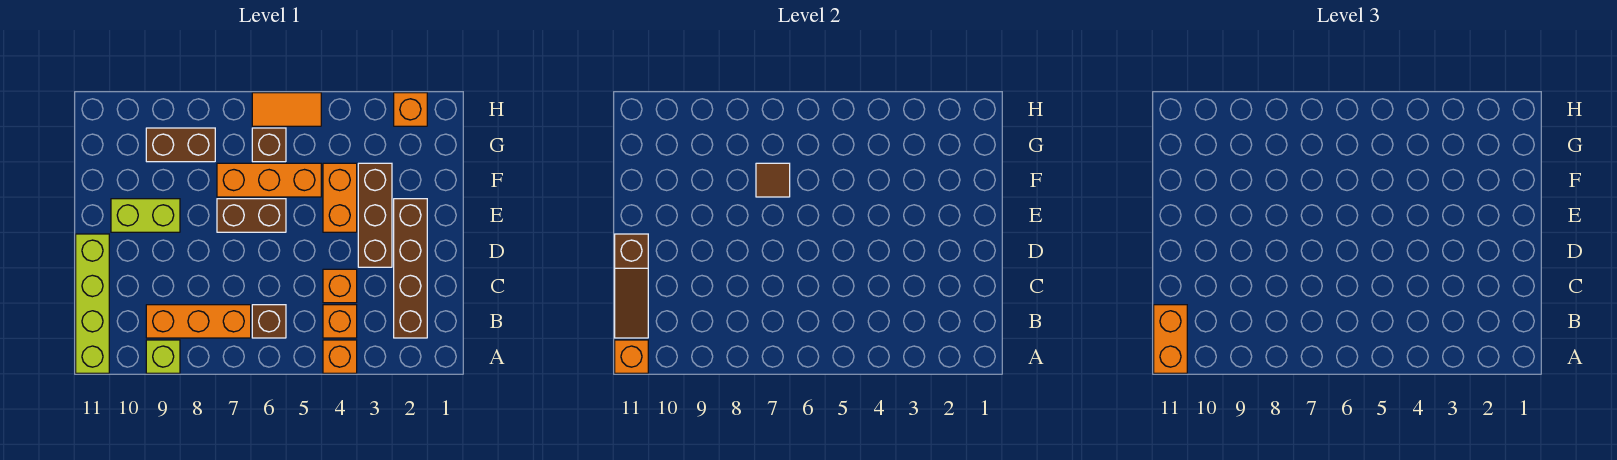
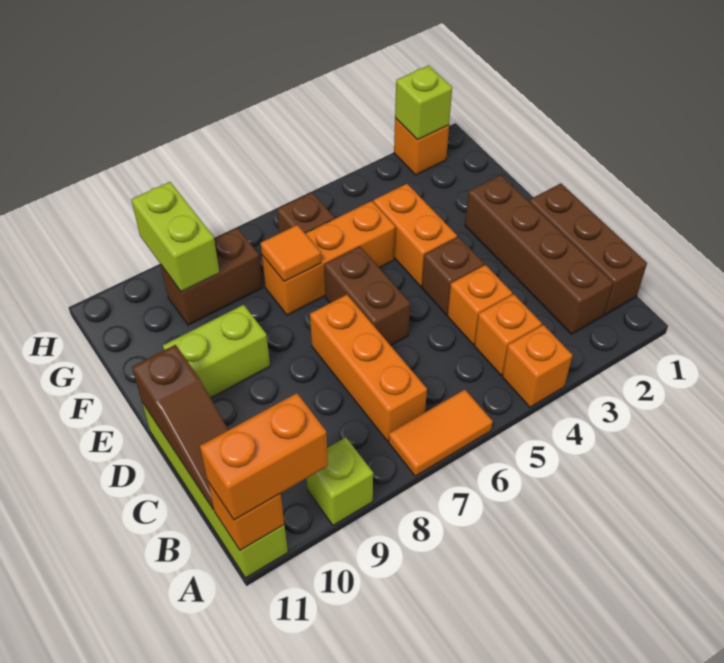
orange brick A11:B11 level 3 -> orange brick A10:A11 level 3
brown brick B6 level 1 -> brown brick D4 level 1
orange brick B7:B9 level 1 -> orange brick B7:D7 level 1
brown brick D3:F3 level 1 -> brown brick B1:D1 level 1
brown brick E6:E7 level 1 -> brown brick D6:E6 level 1
brown tile F7 level 2 -> orange tile F7 level 2
none -> lime brick G9:H9 level 2
none -> lime brick H2 level 2
orange tile H5:H6 level 1 -> orange tile A6:A7 level 1

